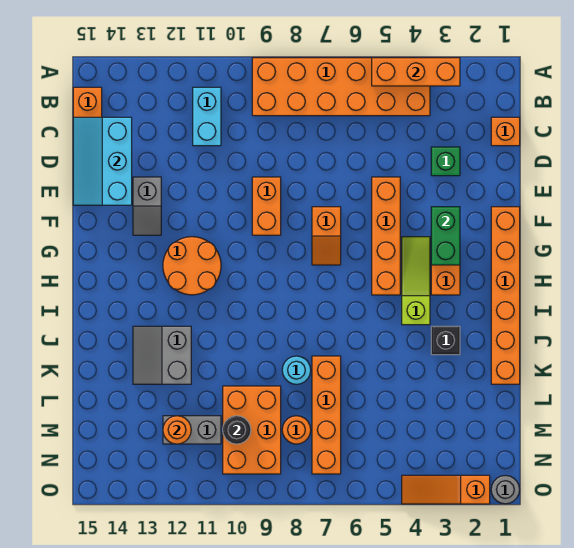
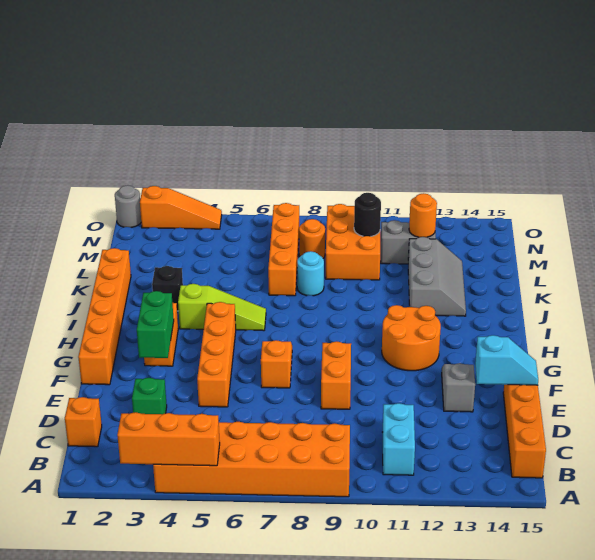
cyan slope C14:E15 level 2 top 14 -> cyan slope E14:E15 level 2 top 14
lime slope G4:I4 level 1 top I -> lime slope I4:I6 level 1 top 4
grey slope J12:K13 level 1 top 12 -> grey slope J12:L13 level 1 top 12

